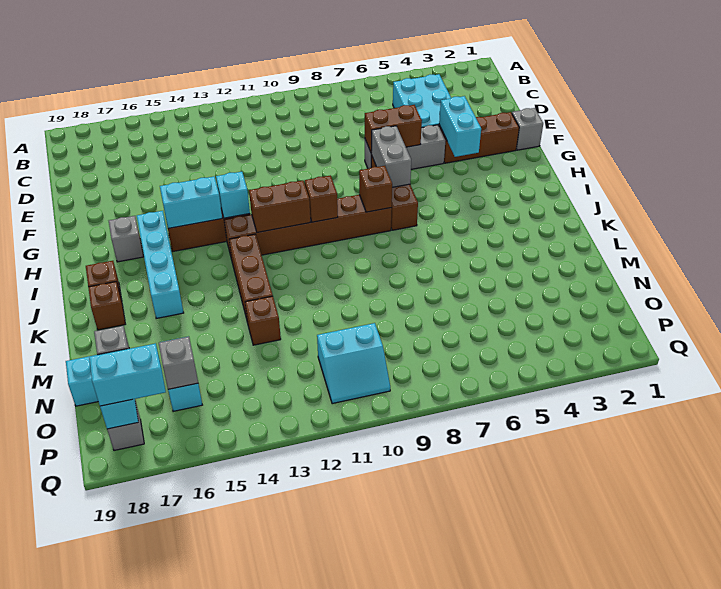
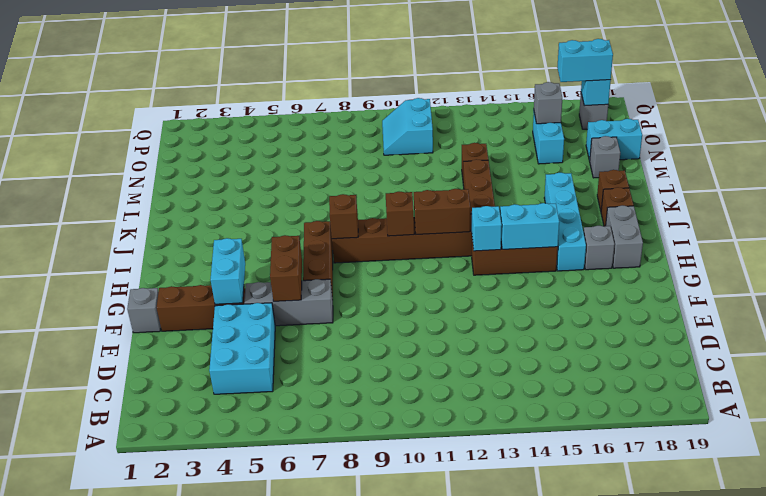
brown brick F6:F7 level 2 -> brown brick F6:G6 level 2
grey brick G7:H7 level 2 -> grey brick H18:I18 level 1
cyan slope O10:P11 level 1 top O -> cyan slope O10:P11 level 1 top 11

